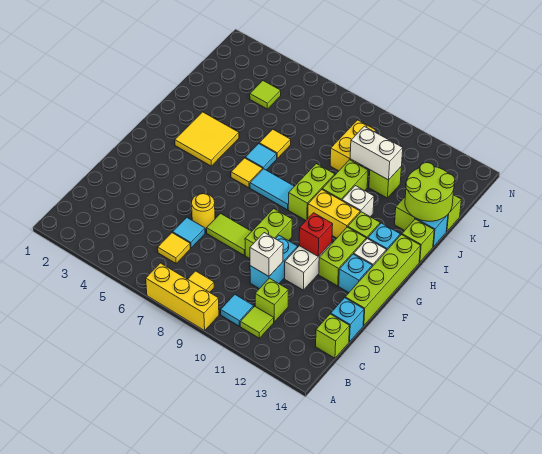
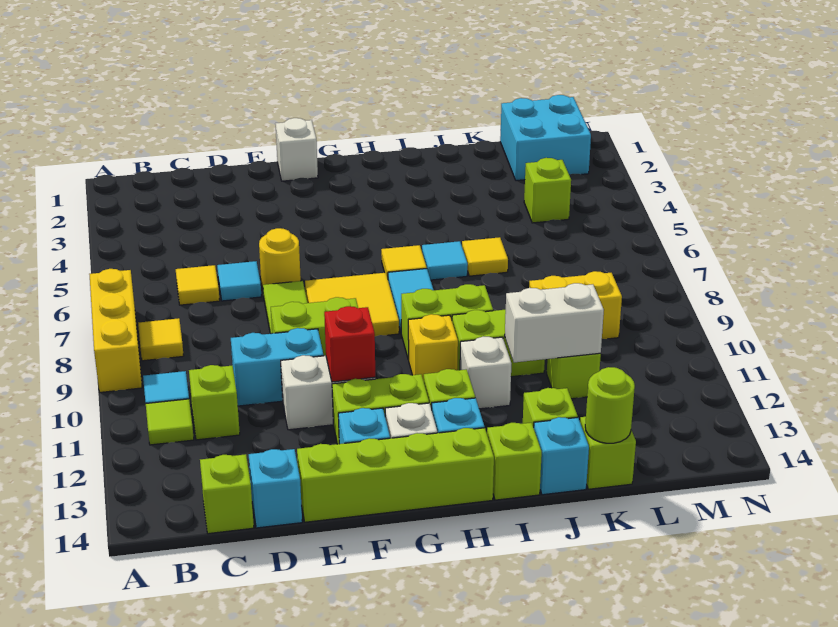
white brick D10 level 2 -> white brick F1 level 1
yellow tile H3:I4 level 1 -> yellow tile F7:G8 level 1
yellow brick H10:H11 level 1 -> yellow brick H10 level 1
lime round brick J13:K14 level 2 -> lime round brick K14 level 2
white brick K10:K11 level 2 -> white brick J11:K11 level 2
none -> cyan brick L1:M2 level 1
lime tile L4 level 1 -> lime brick L4 level 1

